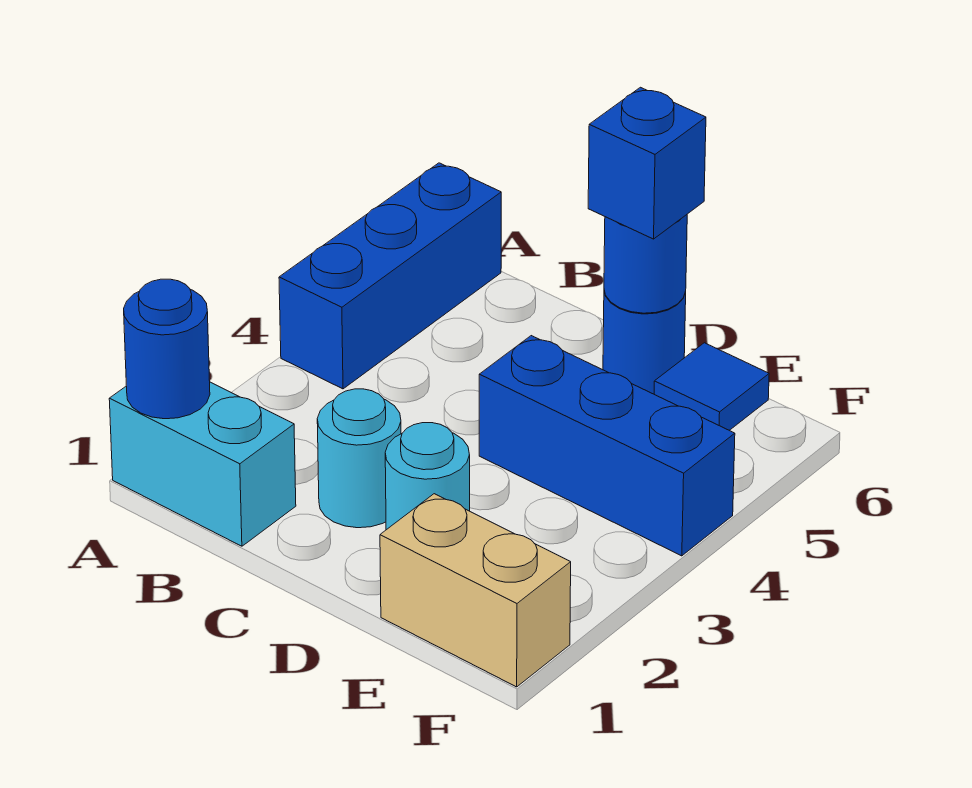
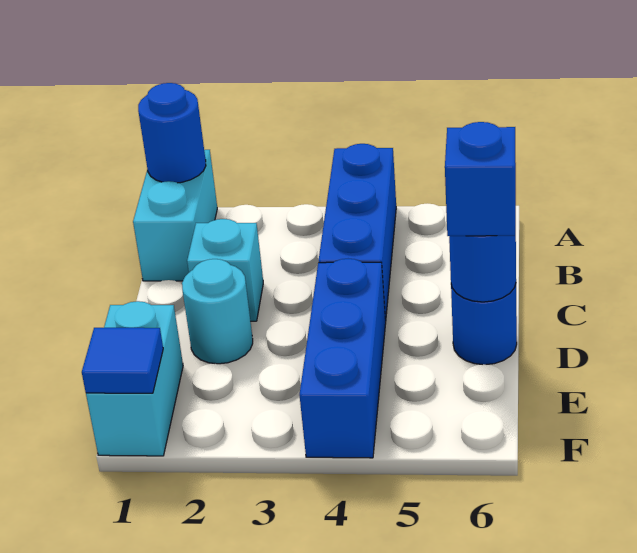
blue brick A4:A6 level 1 -> blue brick A4:C4 level 1
cyan round brick C2 level 1 -> cyan brick C2 level 1
tan brick E1:F1 level 1 -> cyan brick E1:F1 level 1
blue tile E6 level 1 -> blue tile F1 level 2

